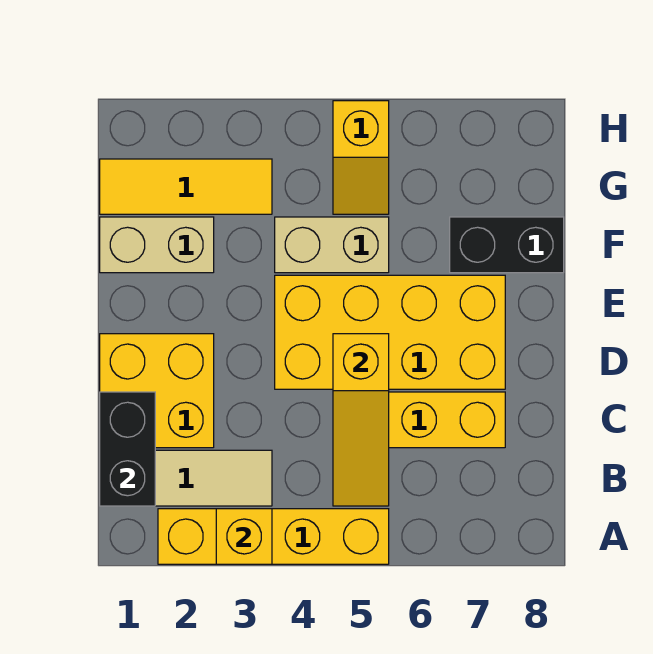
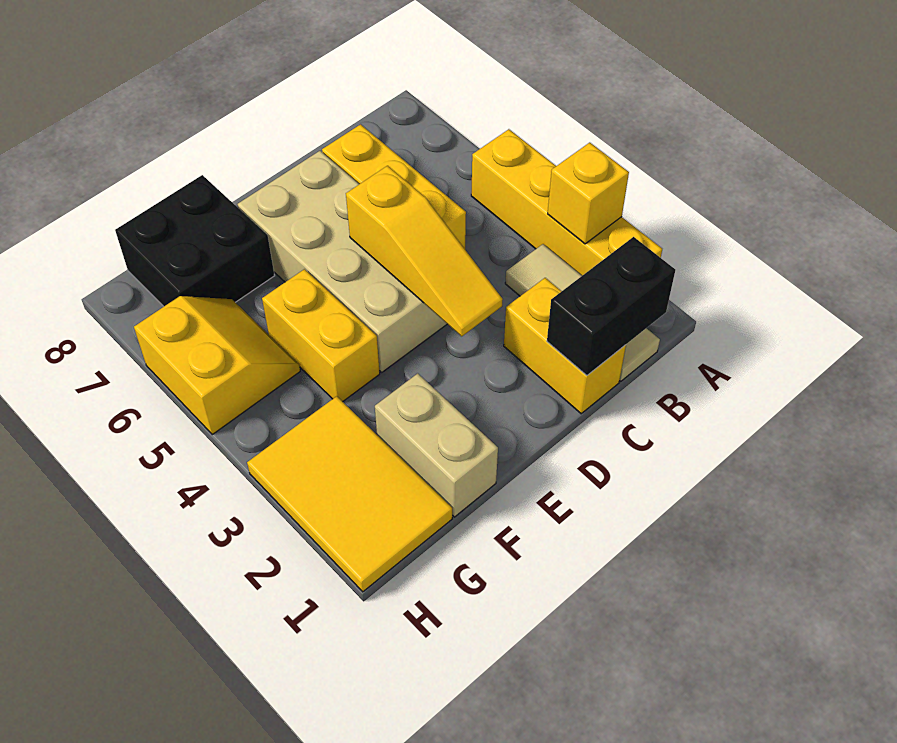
yellow slope B5:D5 level 2 top D -> yellow slope D3:D5 level 2 top 5
yellow brick C1:D2 level 1 -> yellow brick C1:C2 level 1
yellow brick D4:E7 level 1 -> tan brick D4:E7 level 1
tan brick F4:F5 level 1 -> yellow brick F4:F5 level 1
black brick F7:F8 level 1 -> black brick F7:G8 level 1
yellow tile G1:G3 level 1 -> yellow tile G1:H3 level 1
yellow slope G5:H5 level 1 top H -> yellow slope G5:H6 level 1 top H

